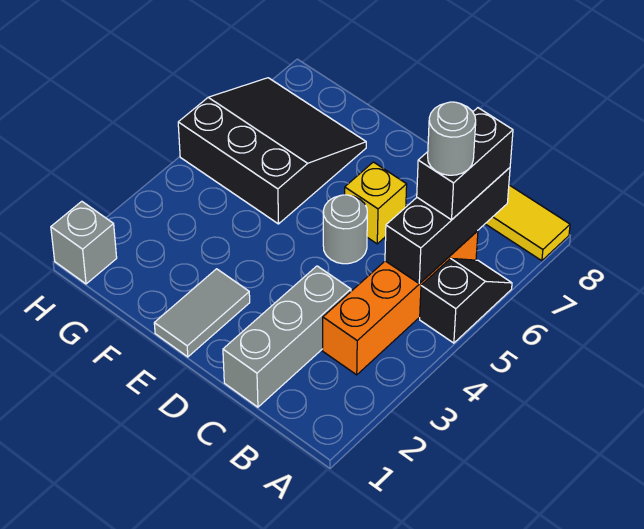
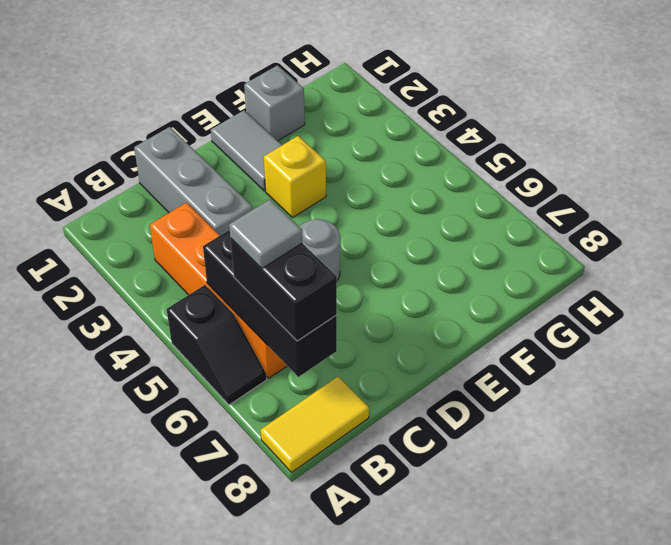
grey round brick B6 level 4 -> grey tile B6 level 4
yellow brick D6 level 1 -> yellow brick E3 level 1
black slope F5:H7 level 1 top 5 -> none
grey brick H1 level 1 -> grey brick F1 level 1

